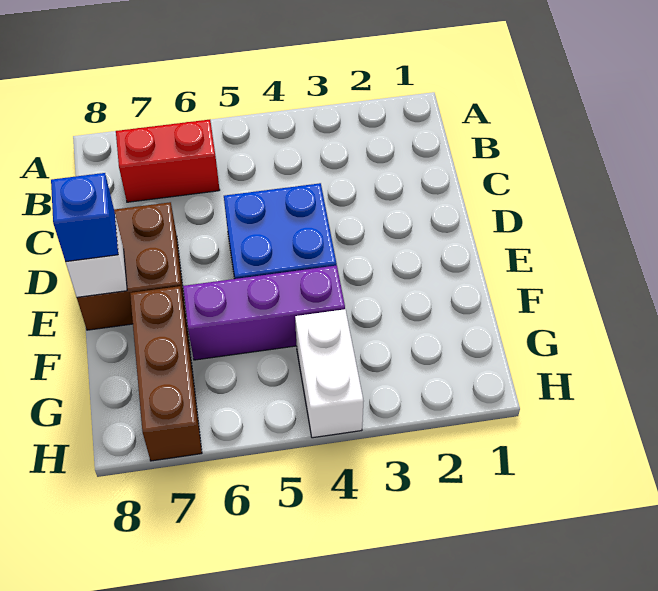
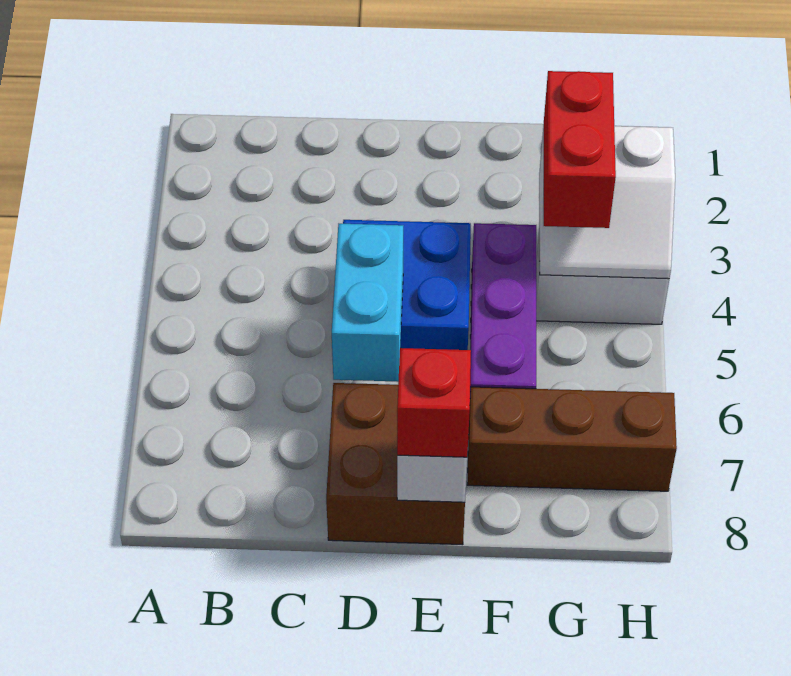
red brick B6:B7 level 1 -> red brick G3:G4 level 3
none -> cyan brick D5:D6 level 2
blue brick E8 level 3 -> red brick E8 level 3
none -> white slope G3:H4 level 2 top 3

